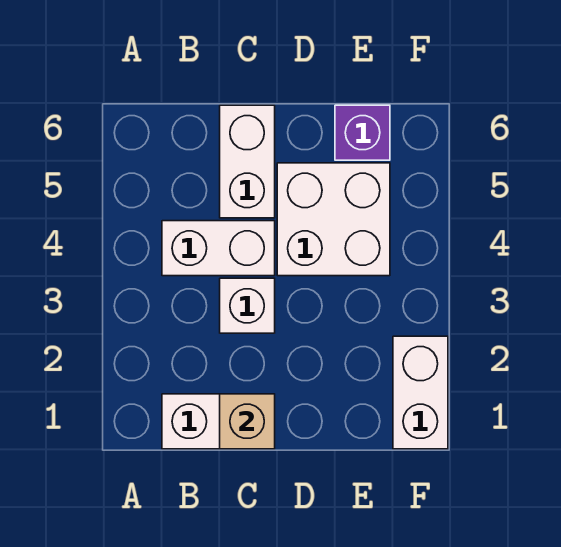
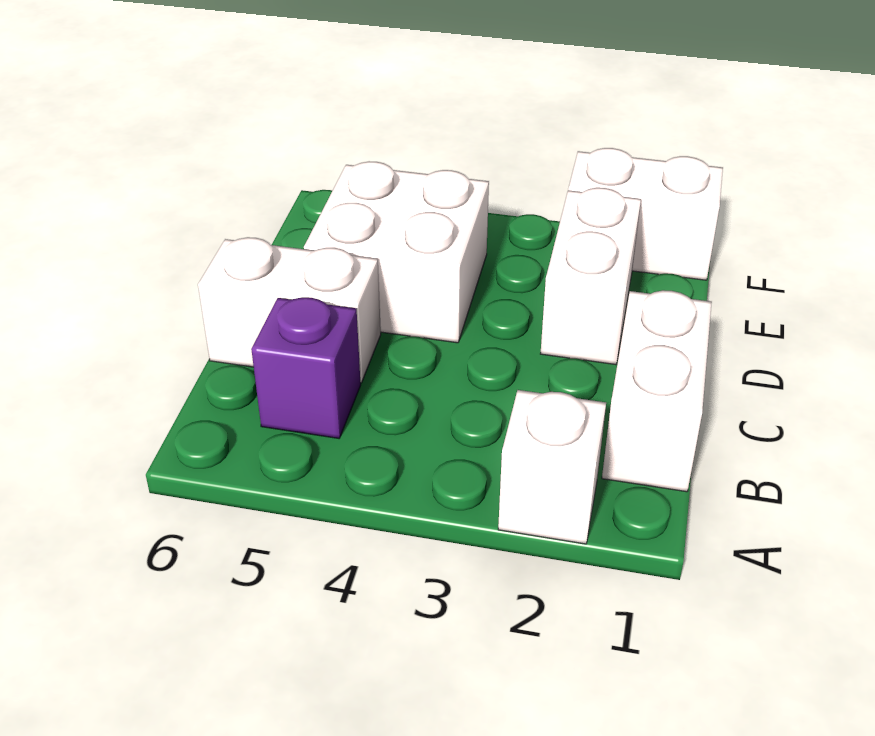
white brick B4:C4 level 1 -> white brick D2:E2 level 1
tan brick C1 level 2 -> none
white brick C3 level 1 -> white brick A2 level 1
purple brick E6 level 1 -> purple brick B5 level 1

